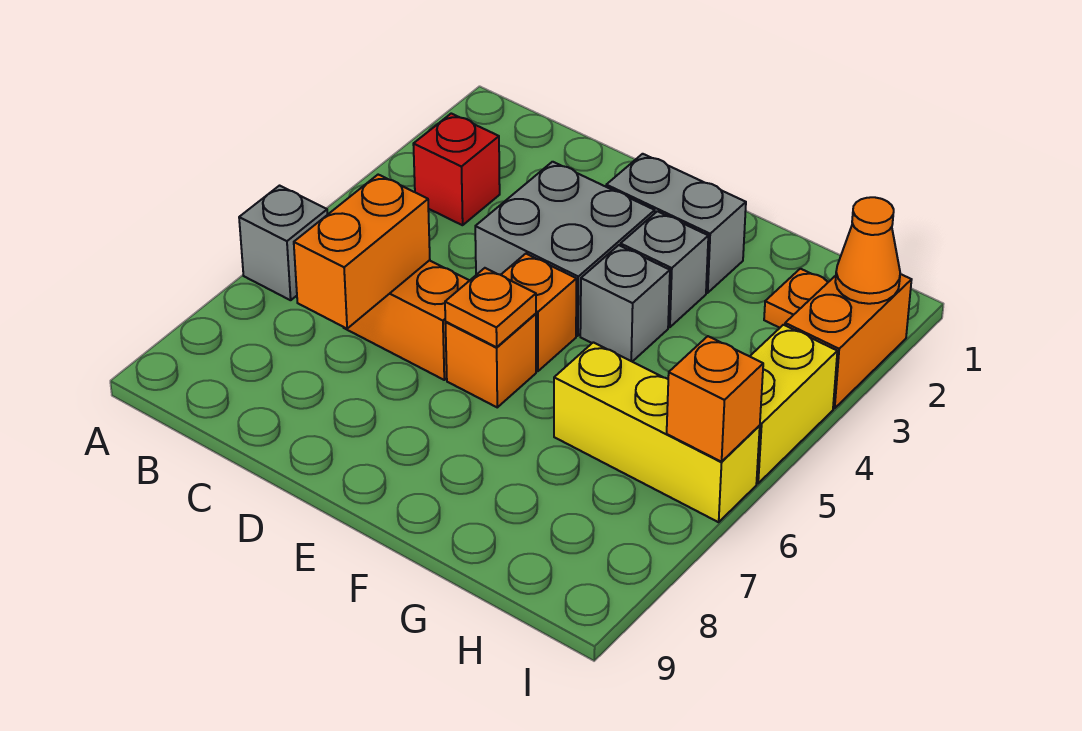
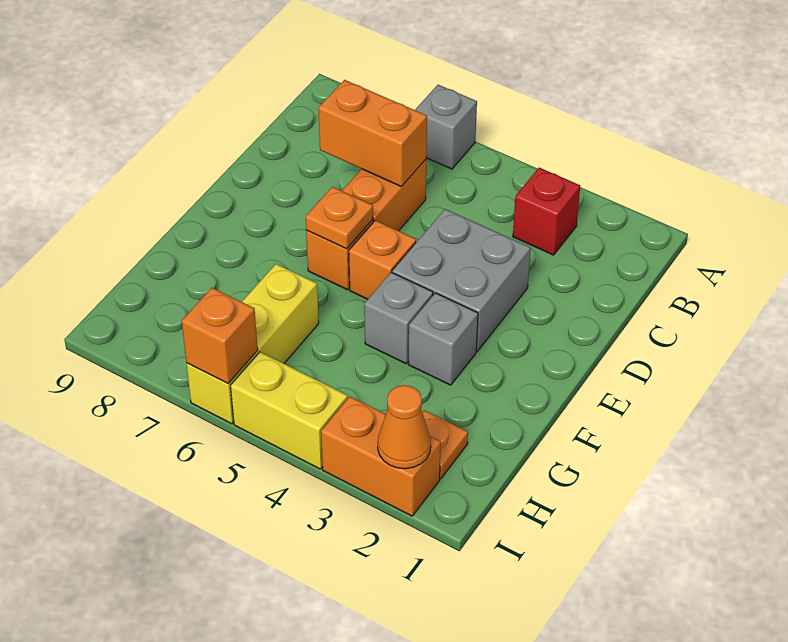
grey brick E2:F2 level 1 -> none

